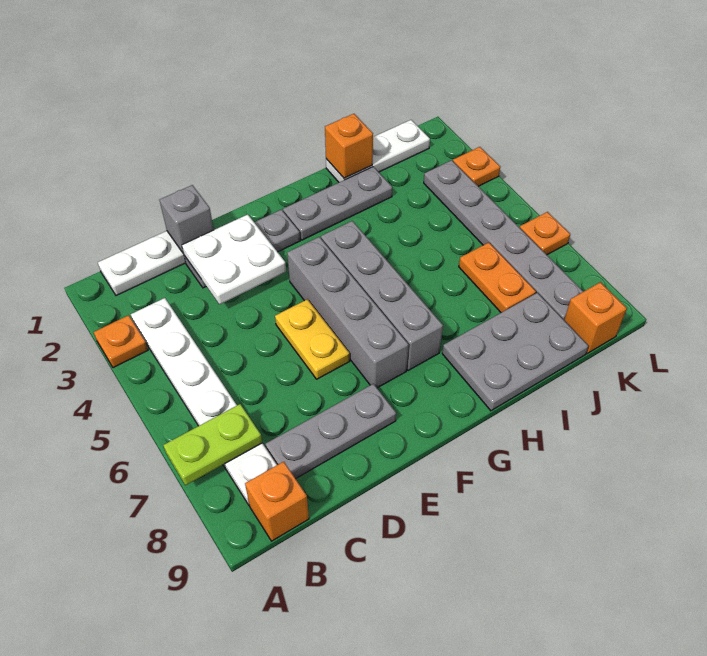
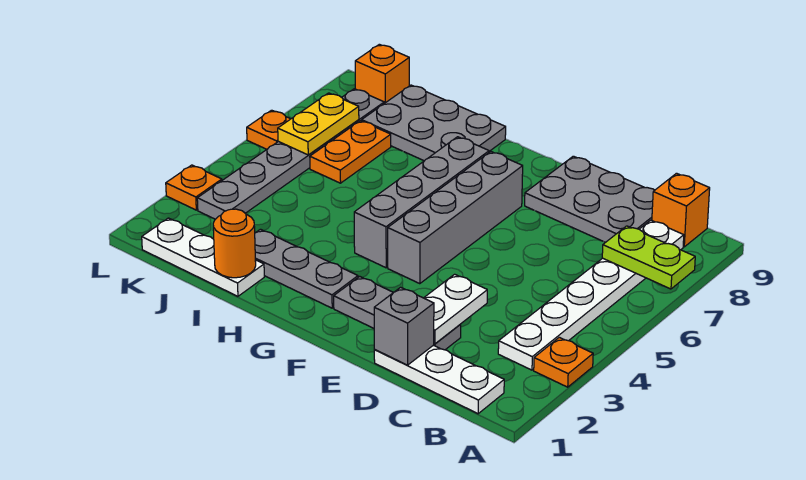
grey plate C8:E8 level 1 -> grey plate C8:E9 level 1
white plate D2:E3 level 2 -> white plate D2:D3 level 2
yellow plate E5:E6 level 1 -> yellow plate K6:K7 level 2
orange brick I1 level 2 -> orange round brick I1 level 2

